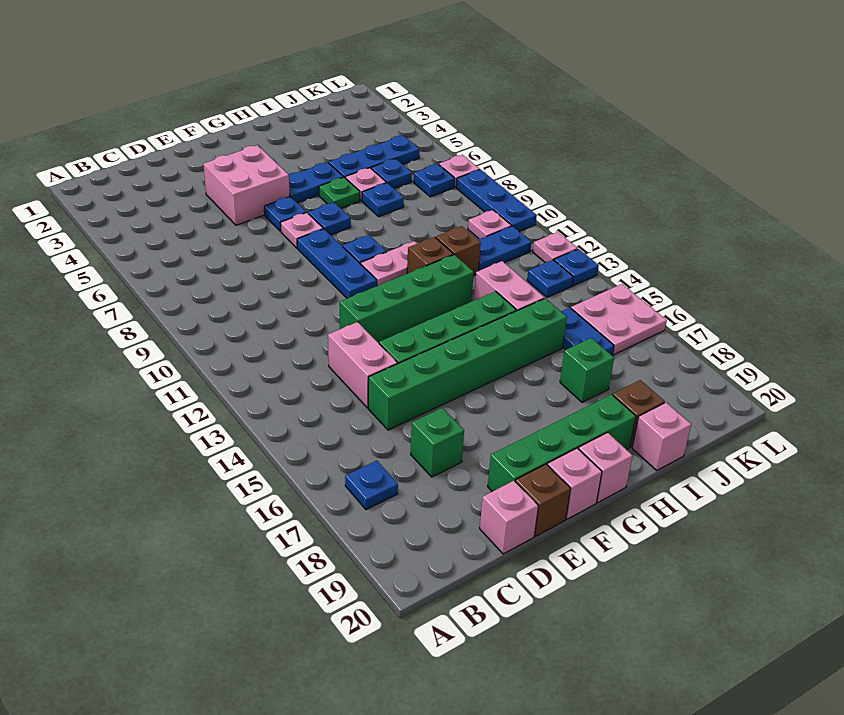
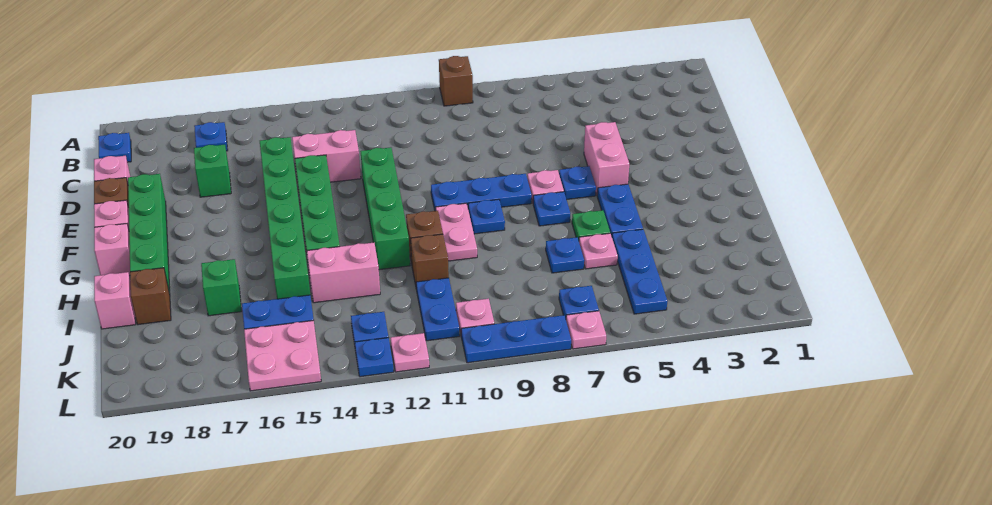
none -> brown brick A9 level 1
pink brick E4:F5 level 1 -> pink brick E5:F5 level 1
blue plate J6 level 1 -> blue plate B20 level 1

